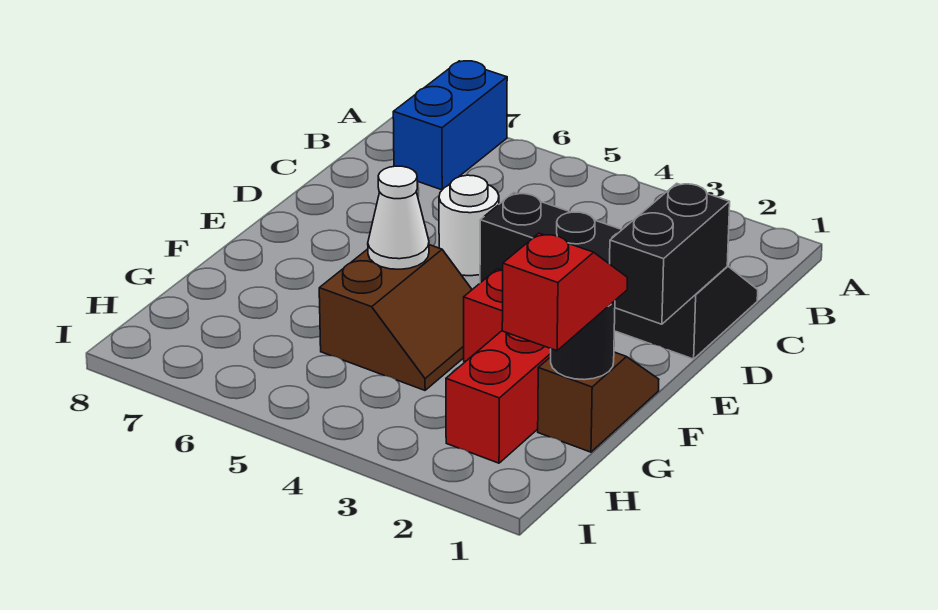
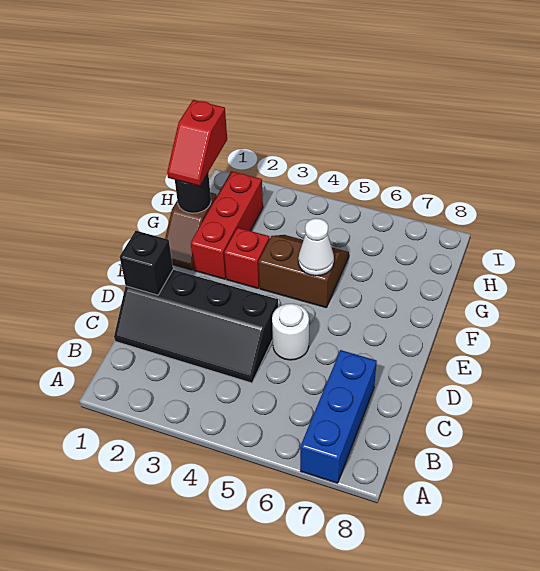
blue brick A7:B7 level 1 -> blue brick A7:C7 level 1
black brick D1:E1 level 2 -> black brick D1 level 2
brown slope F4:G5 level 1 top 5 -> brown slope F4:G5 level 1 top F

